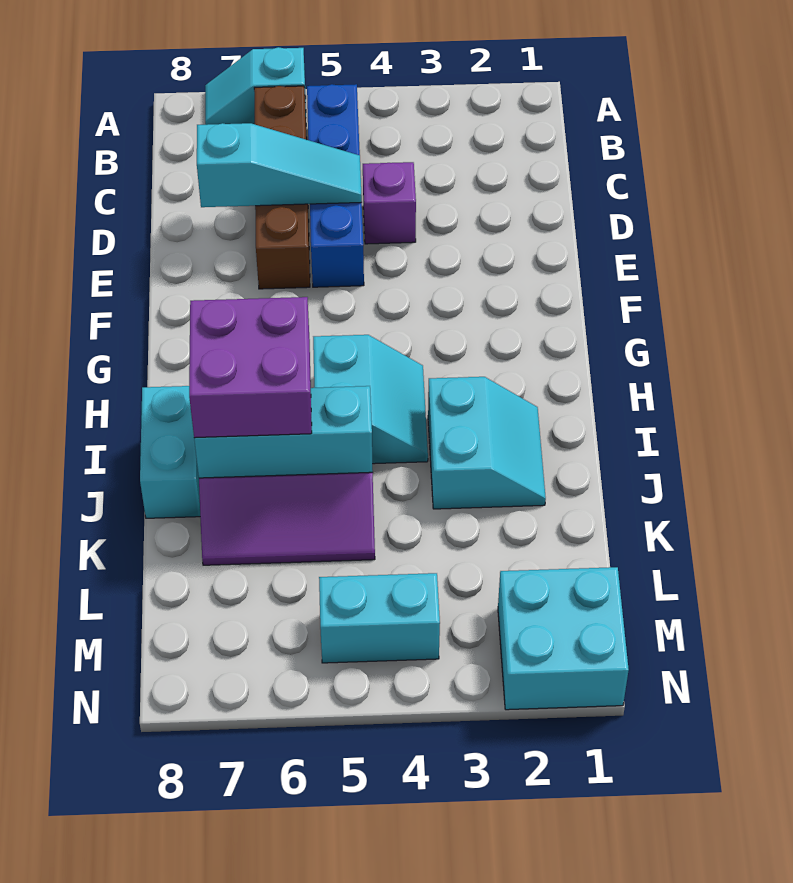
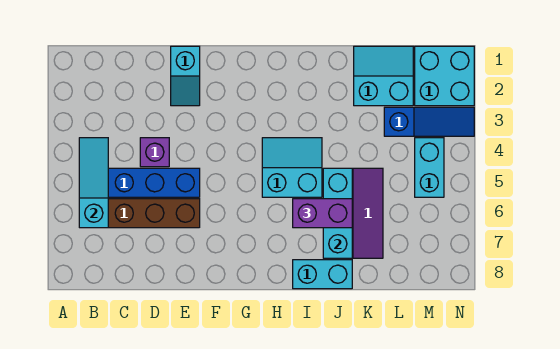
cyan slope A6:A7 level 1 top 6 -> cyan slope E1:E2 level 1 top 1
cyan slope D5:D7 level 2 top 7 -> cyan slope B4:B6 level 2 top 6
cyan slope I2:J3 level 1 top 3 -> cyan slope K1:L2 level 1 top 2
purple brick I6:J7 level 3 -> purple brick I6:J6 level 3
none -> blue slope L3:N3 level 1 top L

